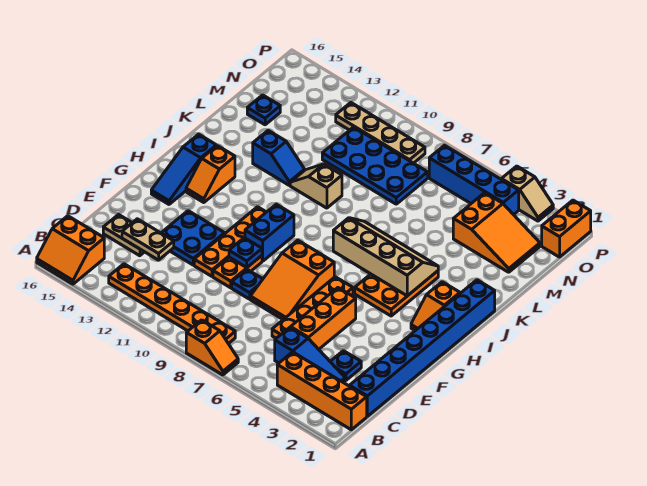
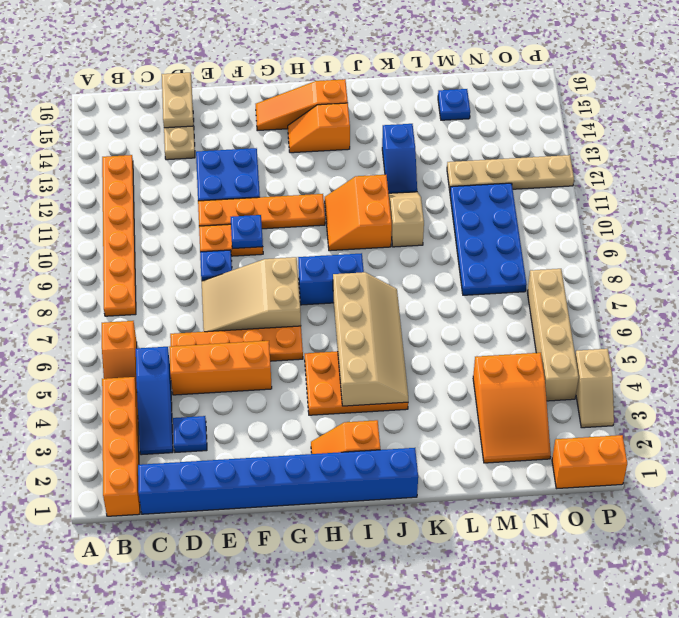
orange slope A7:A8 level 1 top 8 -> orange slope B5:B6 level 1 top 6
orange slope A15:B16 level 1 top B -> orange slope I10:J11 level 1 top J
tan plate D13:D14 level 2 -> tan plate D15:D16 level 2
orange slope E7:G8 level 1 top G -> tan slope E7:G8 level 1 top G
blue brick G10:H10 level 1 -> blue brick H8:I8 level 1
blue slope G15:I15 level 1 top I -> orange slope G15:I15 level 1 top I
blue brick O4:O7 level 1 -> tan brick O4:O7 level 1
tan plate O9:O12 level 1 -> tan plate M12:P12 level 1

